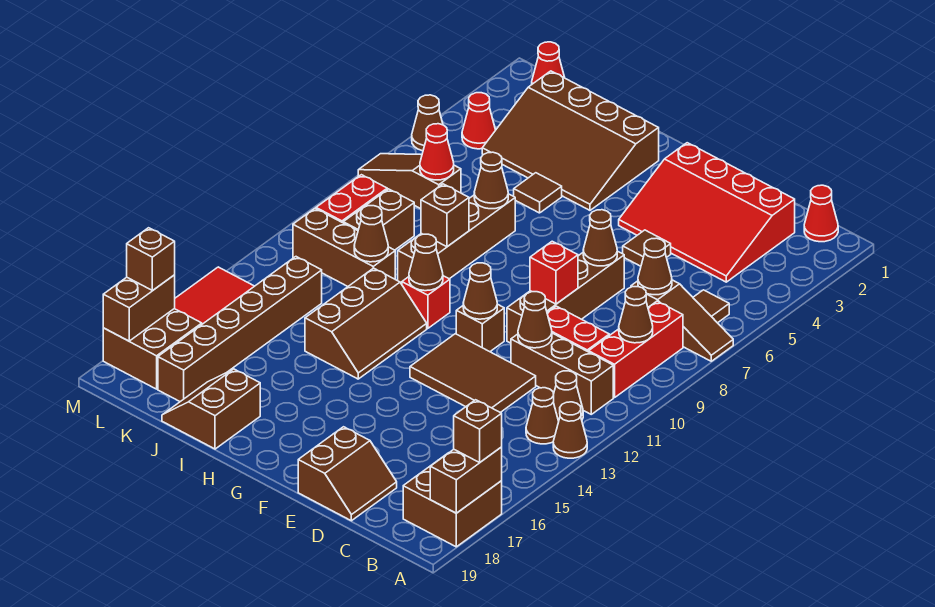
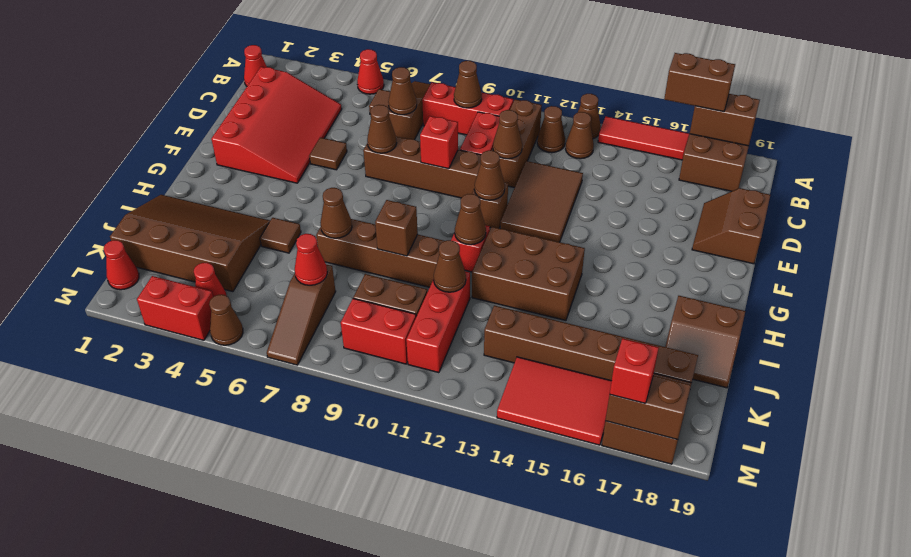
none -> red cone A5 level 1
none -> red tile A14:A16 level 1
brown brick A17 level 3 -> brown brick A16:A17 level 3
brown slope D18:E19 level 1 top E -> brown slope D18:E19 level 1 top 19
brown slope H2:K4 level 1 top 2 -> brown slope I1:K4 level 1 top K
brown slope H12:I14 level 1 top I -> brown brick H12:I14 level 1
brown brick J11:L11 level 1 -> red brick J11:L11 level 1
none -> red brick M3:M4 level 1
brown brick M17 level 3 -> red brick M17 level 3

